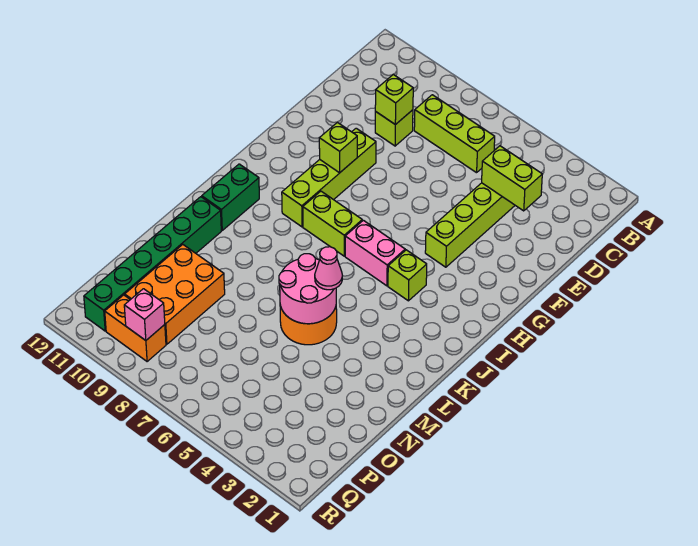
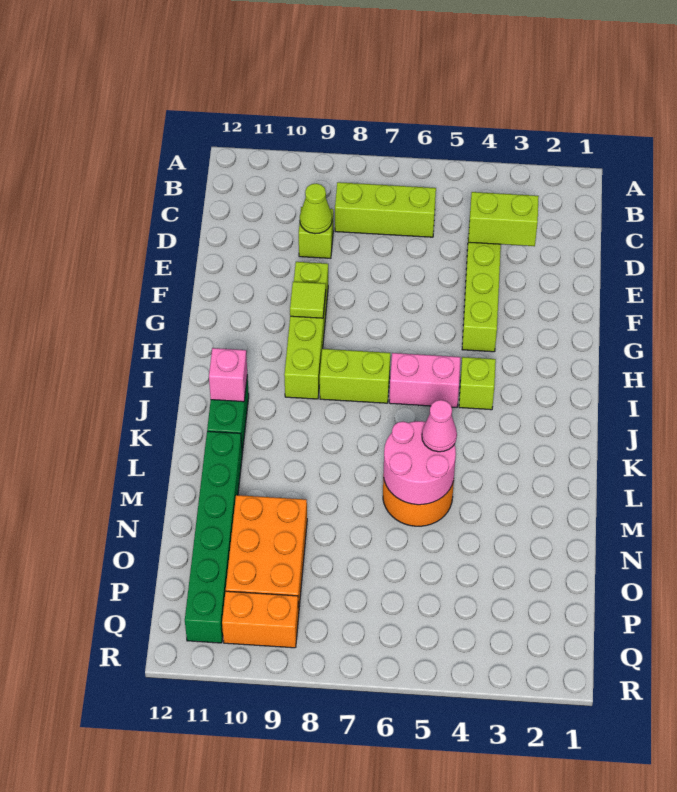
lime brick D9 level 2 -> lime cone D9 level 2
lime brick G9 level 2 -> lime tile G9 level 2
pink brick Q9 level 2 -> pink brick J11 level 2

